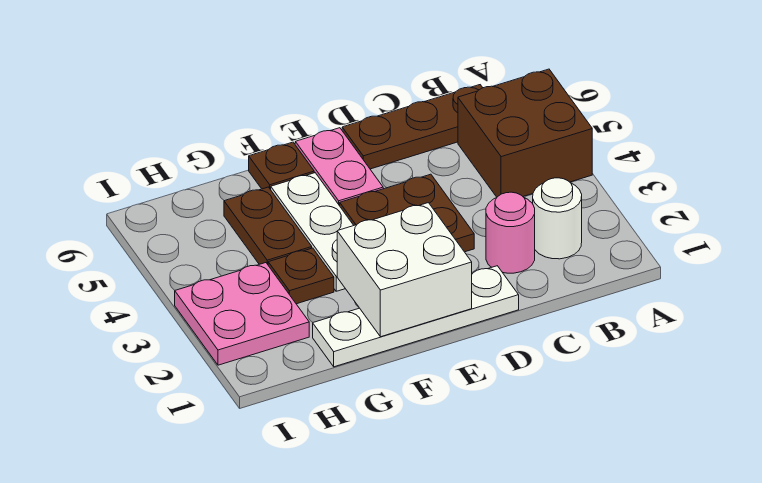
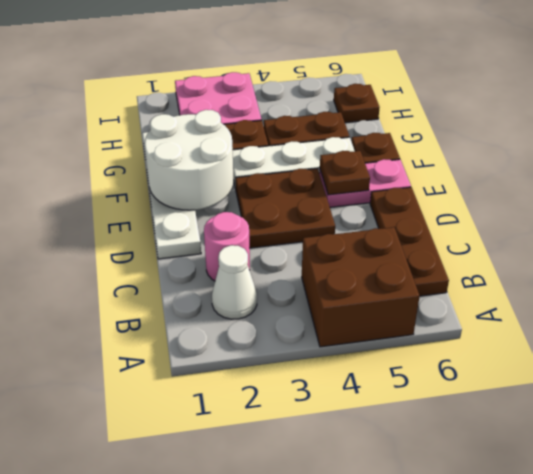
white round brick B2 level 1 -> white cone B2 level 1
white brick E1:F2 level 2 -> white round brick E1:F2 level 2
none -> brown plate E5 level 2
none -> brown plate H6 level 1

